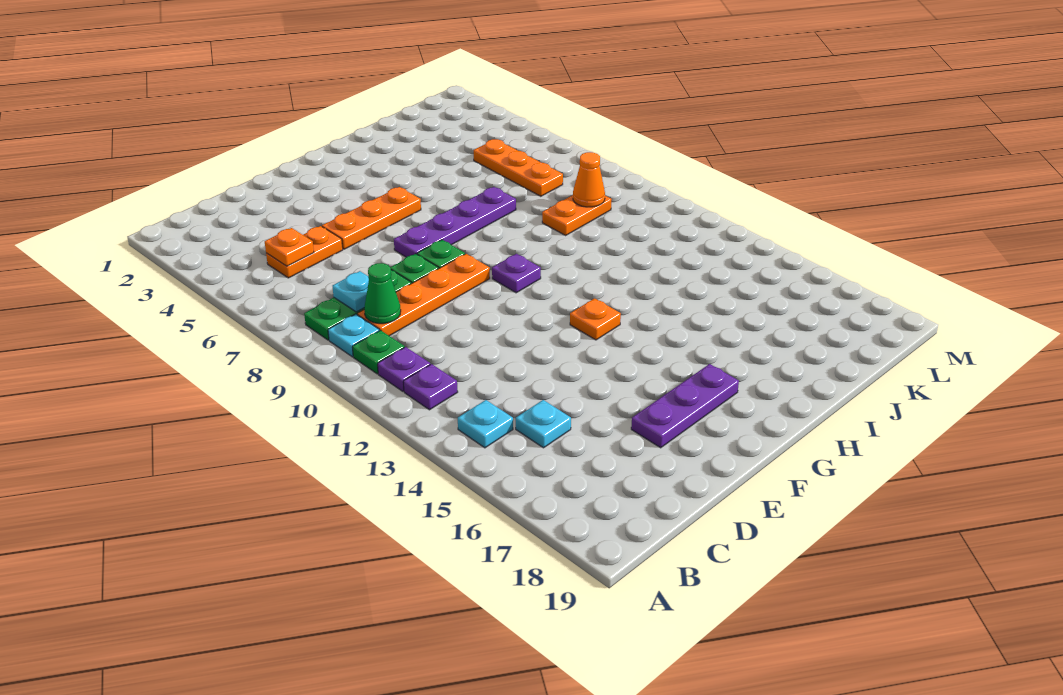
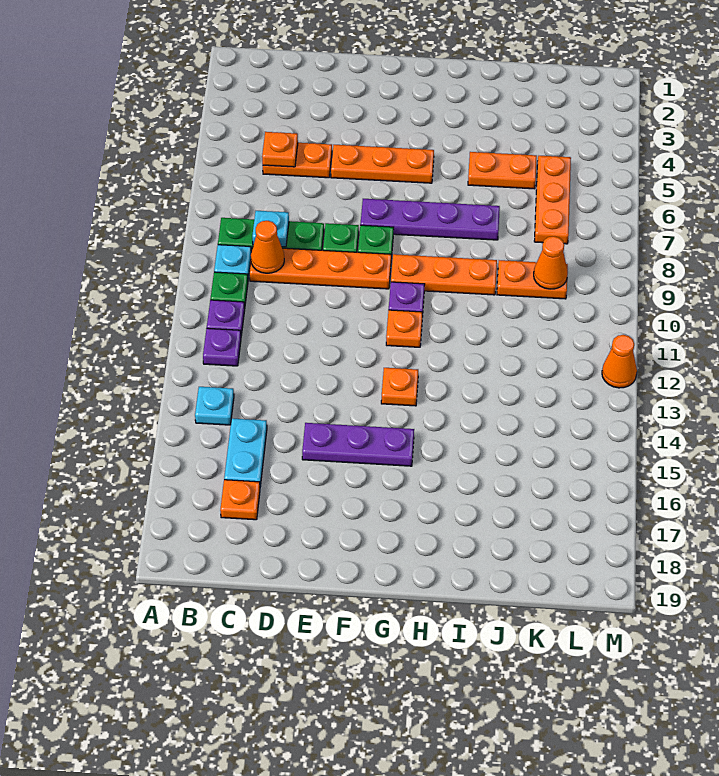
green cone C9 level 2 -> orange cone C9 level 2
cyan plate C15 level 1 -> cyan plate C15:C16 level 1
none -> orange plate C17 level 1
purple plate E17:G17 level 1 -> purple plate E15:G15 level 1
none -> orange plate G9:I9 level 1
none -> orange plate G11 level 1
none -> orange plate I5:J5 level 1
none -> orange cone M12 level 1

